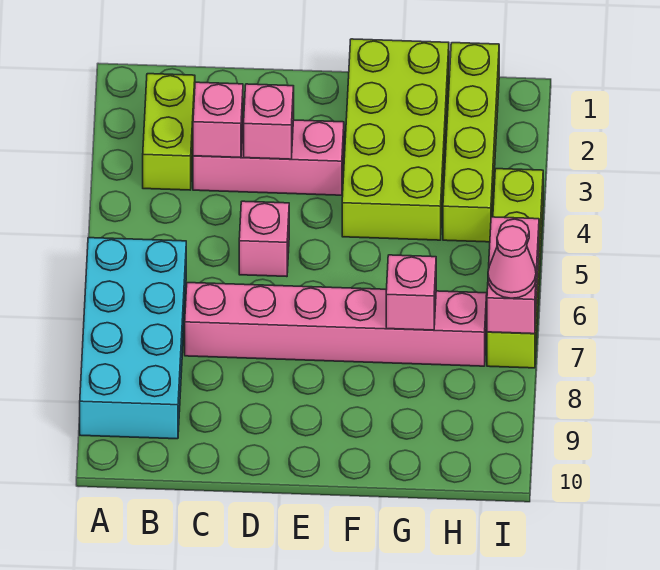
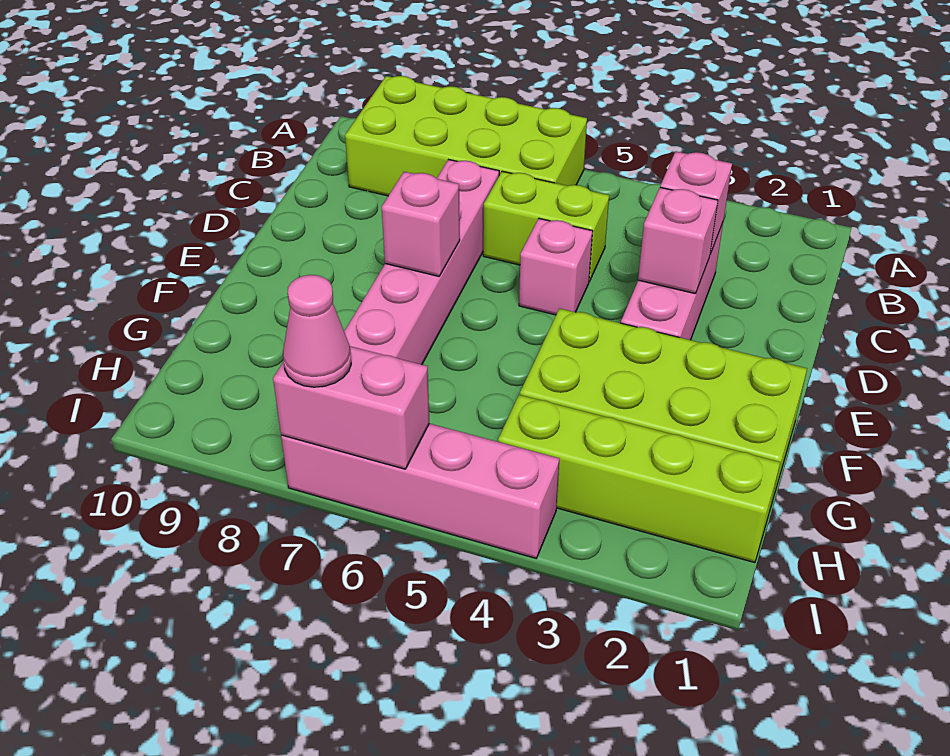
cyan brick A6:B9 level 1 -> lime brick A6:B9 level 1
lime brick B2:B3 level 1 -> lime brick C5:C6 level 1
pink brick G7 level 2 -> pink brick E7 level 2
lime brick I4:I7 level 1 -> pink brick I4:I7 level 1

